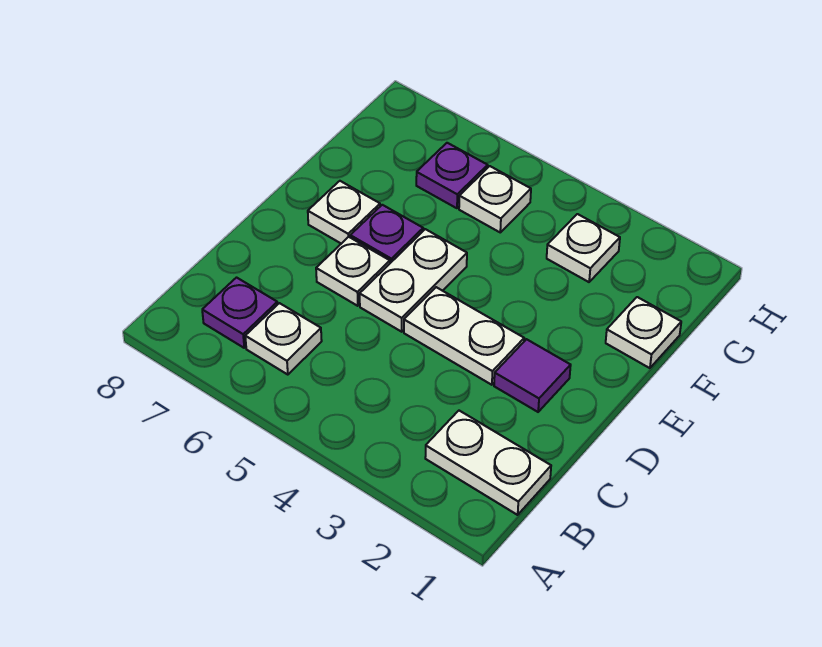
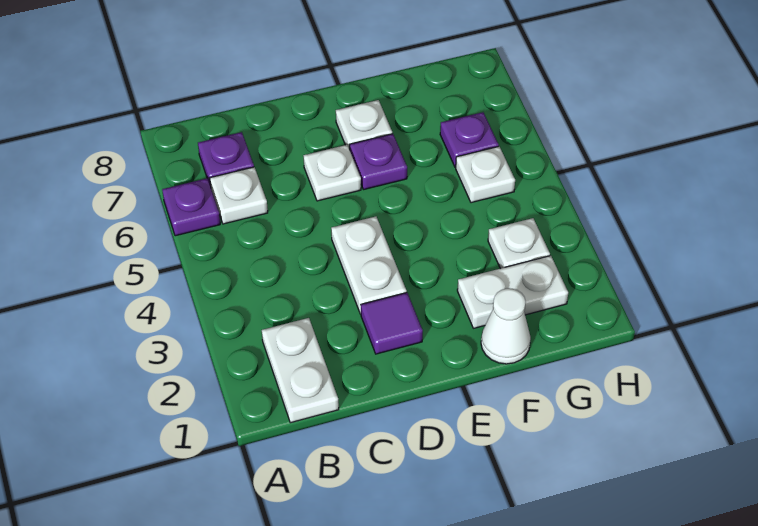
none -> purple plate A6 level 1
white plate D5:E5 level 1 -> white plate F2:G2 level 1
white plate F1 level 1 -> white cone F1 level 1

